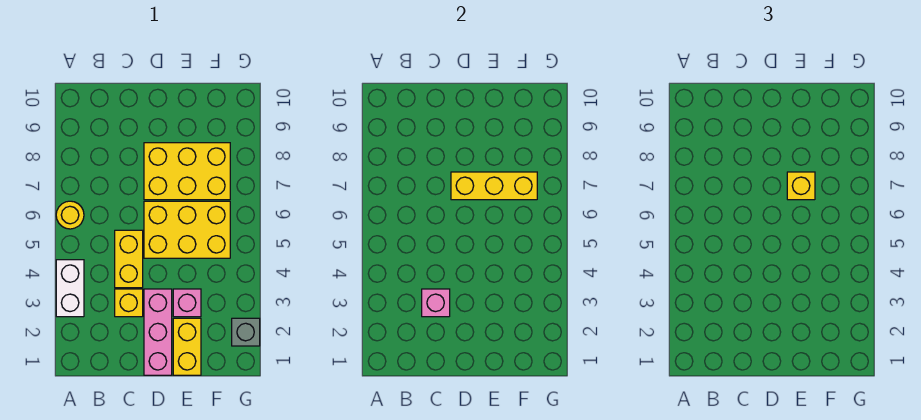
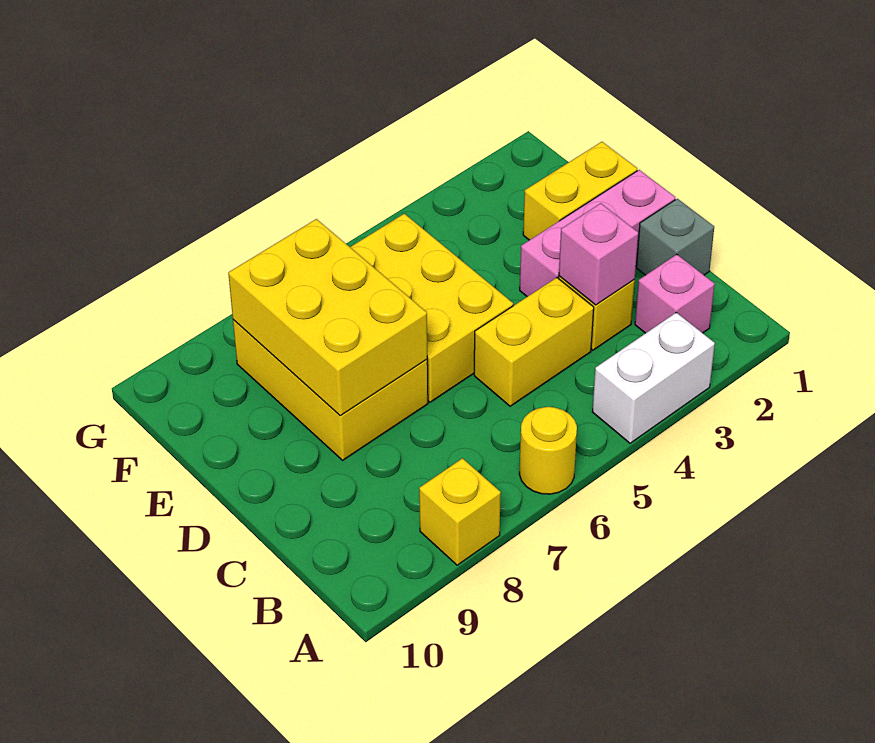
yellow brick D7:F7 level 2 -> yellow brick D7:F8 level 2
pink brick E3 level 1 -> pink brick B2 level 1
yellow brick E7 level 3 -> yellow brick A8 level 1
grey brick G2 level 1 -> grey brick C1 level 1

